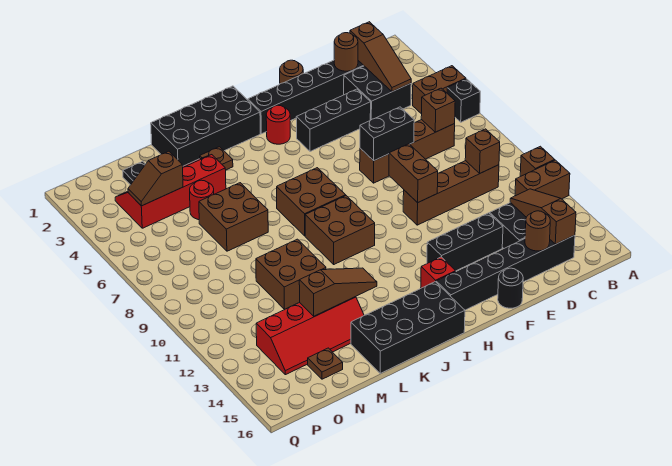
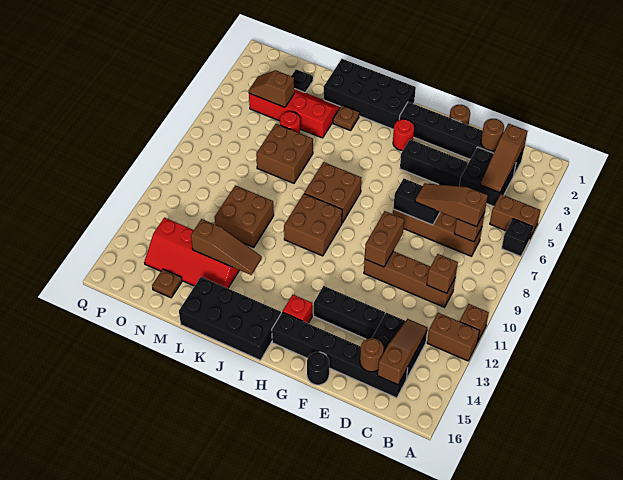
none -> brown slope C7:E7 level 3 top C

